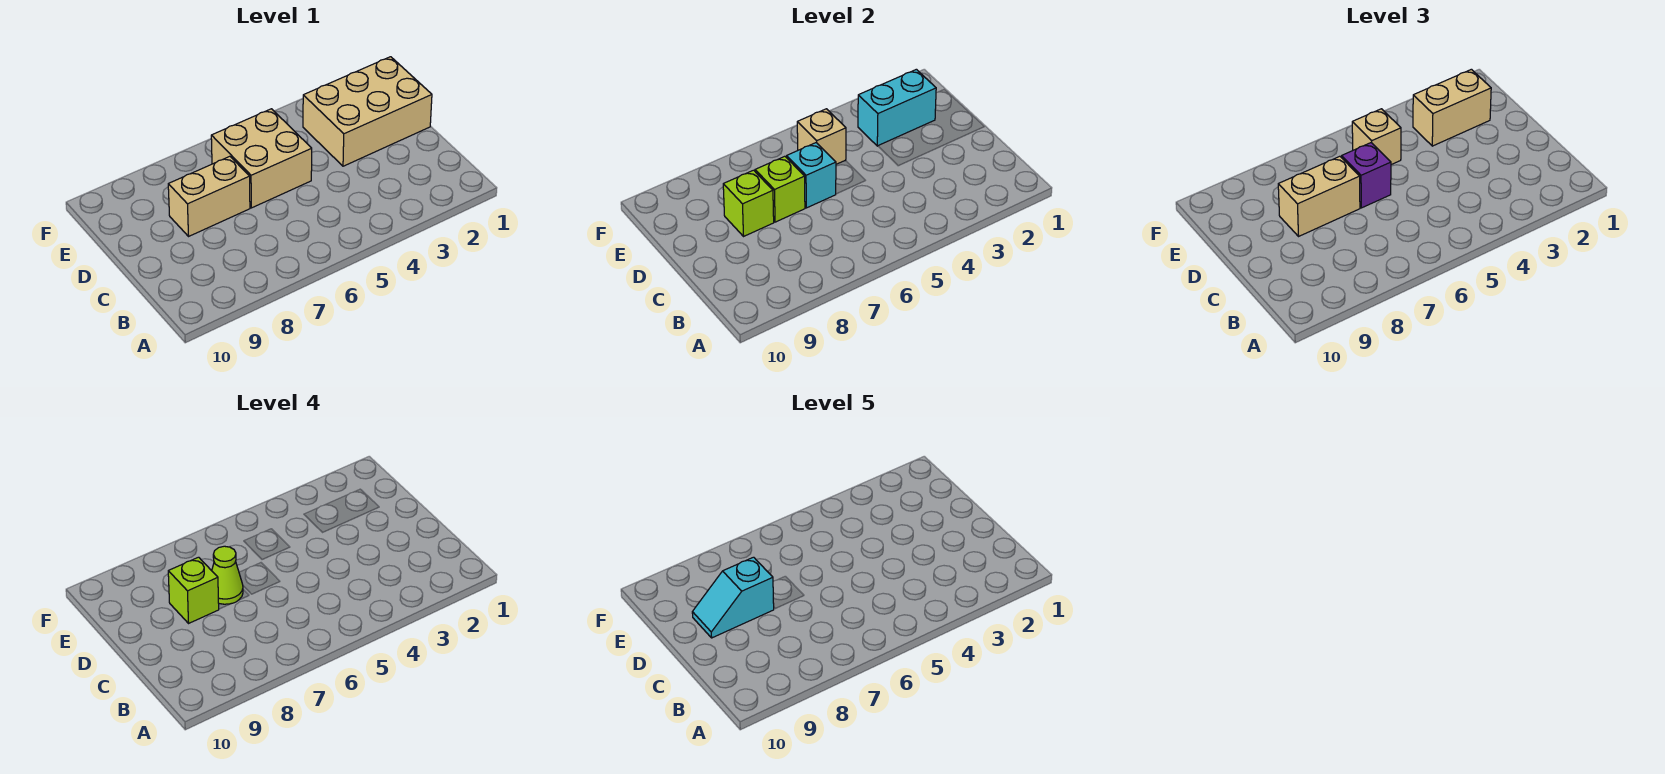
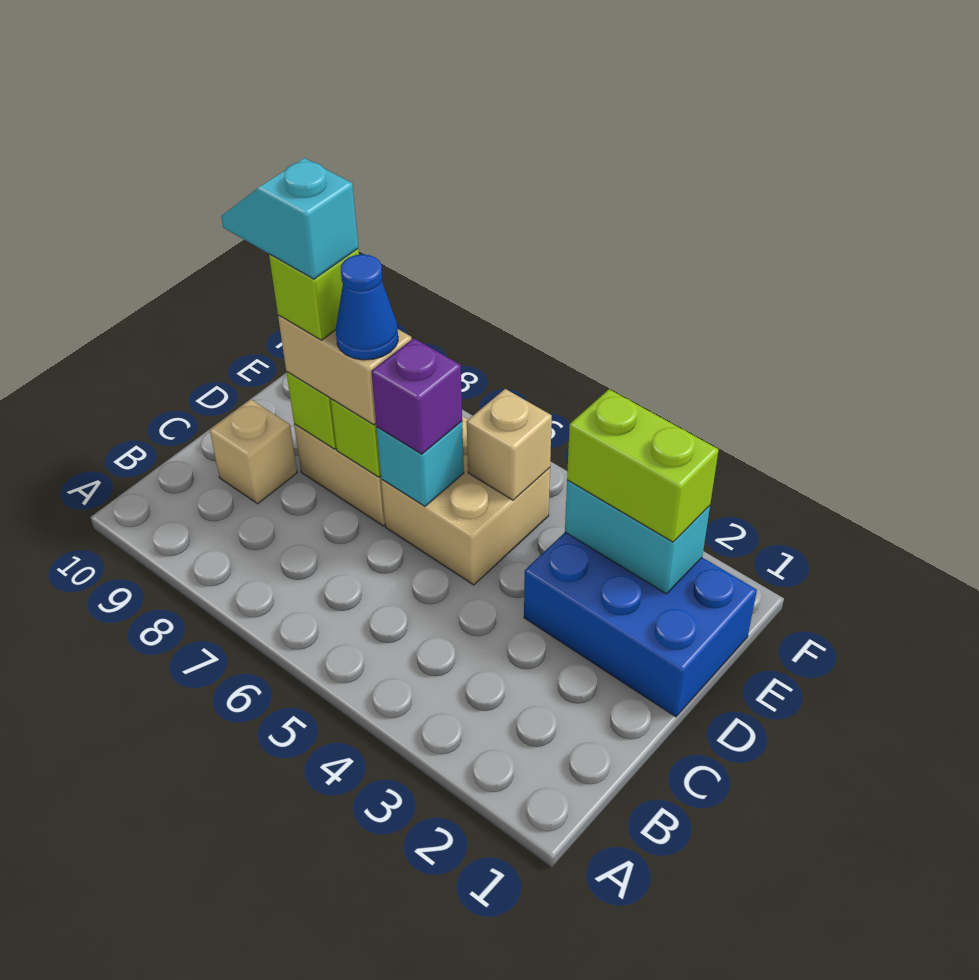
tan brick D1:E3 level 1 -> blue brick D1:E3 level 1
lime cone D7 level 4 -> blue cone D7 level 4
tan brick E2:E3 level 3 -> lime brick E2:E3 level 3
tan brick E5 level 3 -> tan brick C9 level 1

